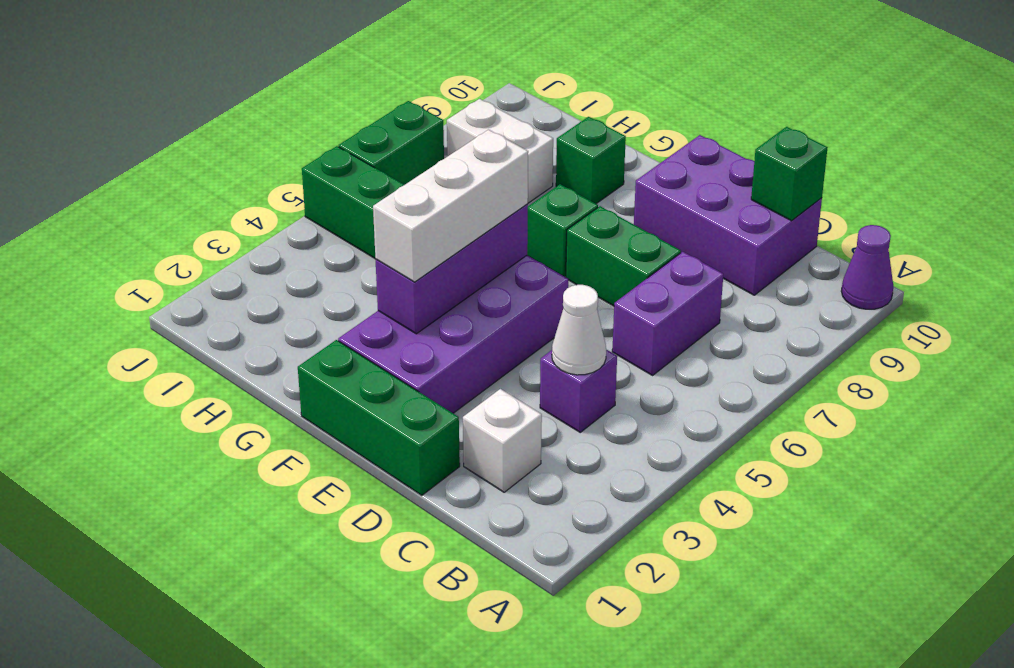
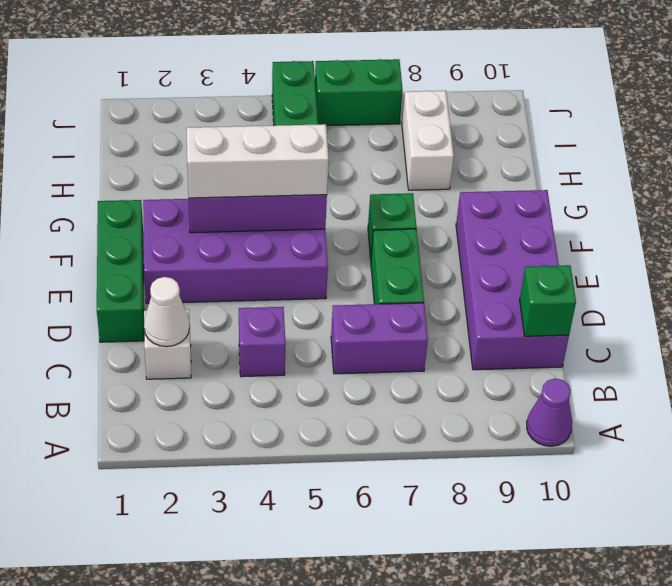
white cone C4 level 2 -> white cone C2 level 2
purple brick C9:E10 level 1 -> purple brick C9:F10 level 1
green brick G9 level 1 -> none

